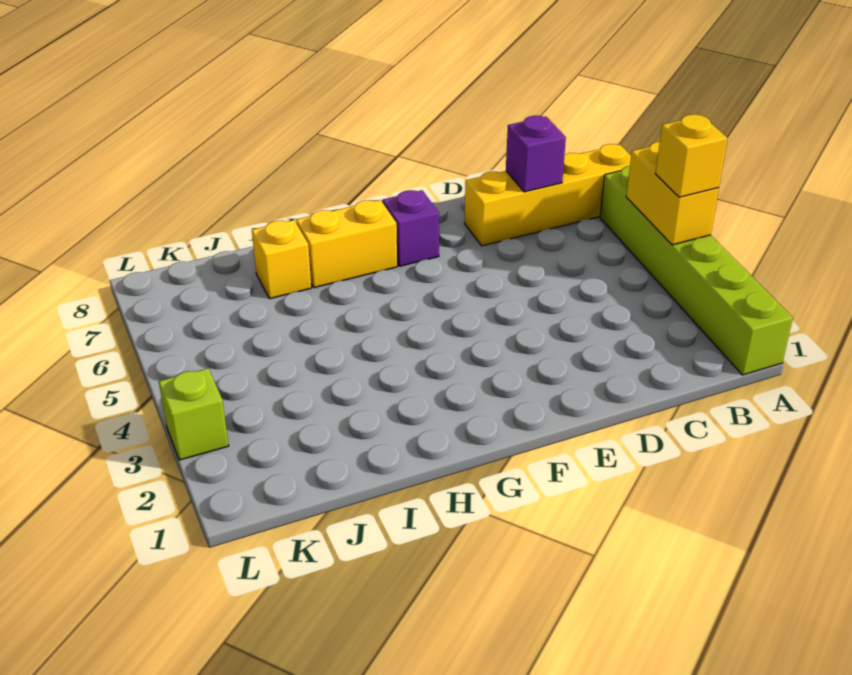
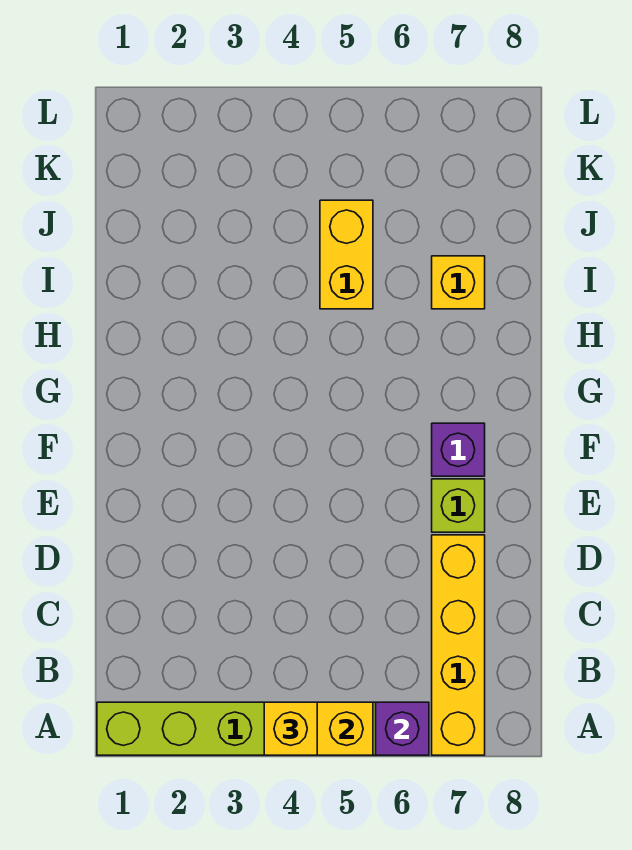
purple brick C7 level 2 -> purple brick A6 level 2
yellow brick G7:H7 level 1 -> yellow brick I5:J5 level 1
lime brick L3 level 1 -> lime brick E7 level 1

